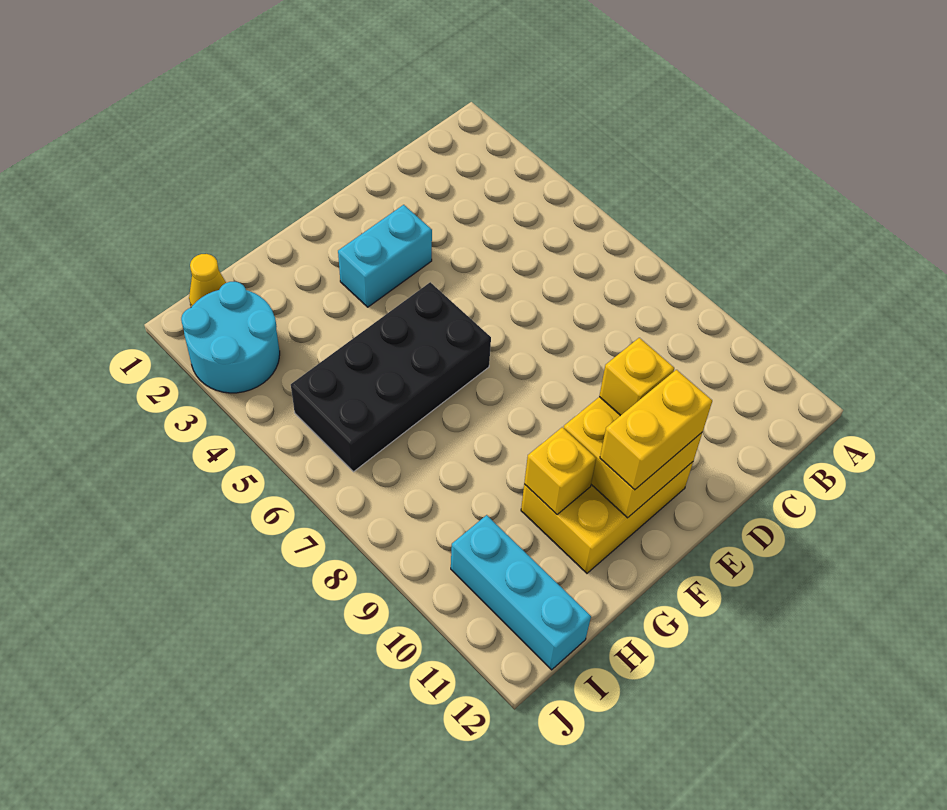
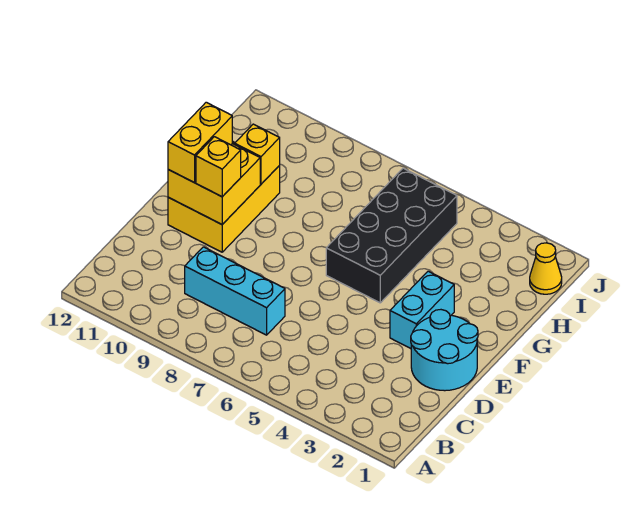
cyan round brick I2:J3 level 1 -> cyan round brick D1:E2 level 1
cyan brick I10:I12 level 1 -> cyan brick C7:C9 level 1

